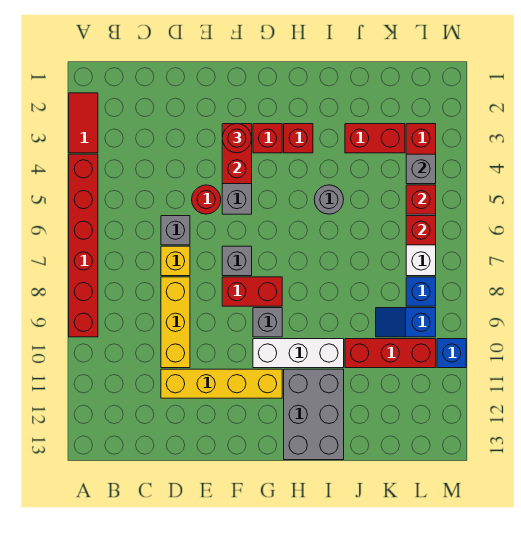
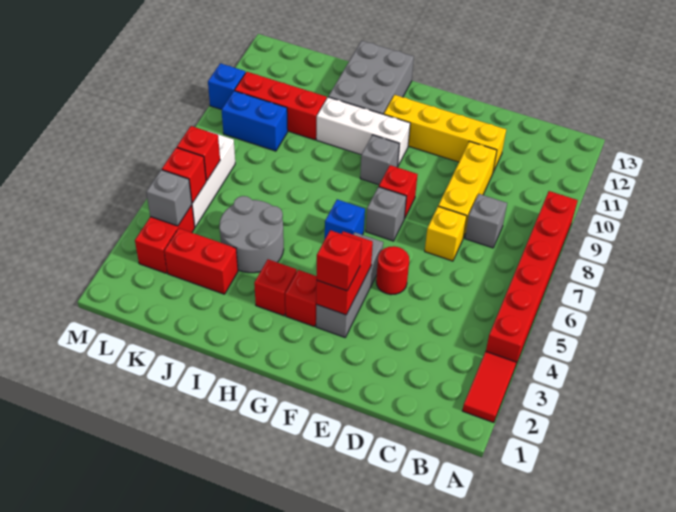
grey brick D6 level 1 -> grey brick C8 level 1
red round brick F3 level 3 -> red brick F3 level 3
red brick F8:G8 level 1 -> red brick F8 level 1
grey round brick I5 level 1 -> grey round brick I4:J5 level 1
blue slope K9:L9 level 1 top L -> blue brick K9:L9 level 1
blue brick L8 level 1 -> blue brick G6 level 1

